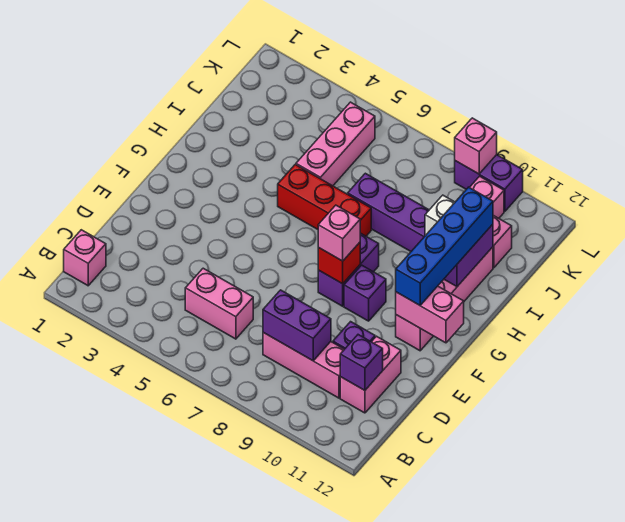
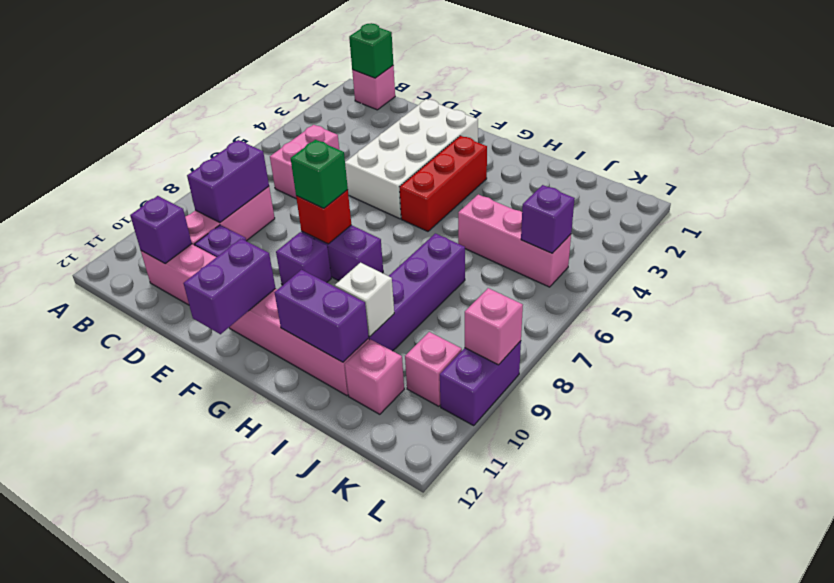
none -> green brick B1 level 2
none -> white brick E2:F5 level 1
pink brick F8 level 3 -> green brick F8 level 3
pink brick F11:F12 level 2 -> purple brick F11:F12 level 2
blue brick F11:I11 level 3 -> none
red brick H5:H7 level 1 -> red brick G3:G5 level 1
none -> purple brick K5 level 2

